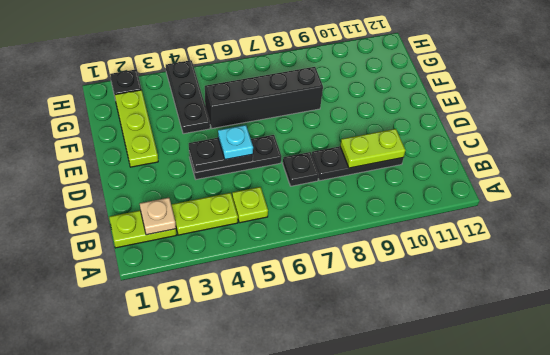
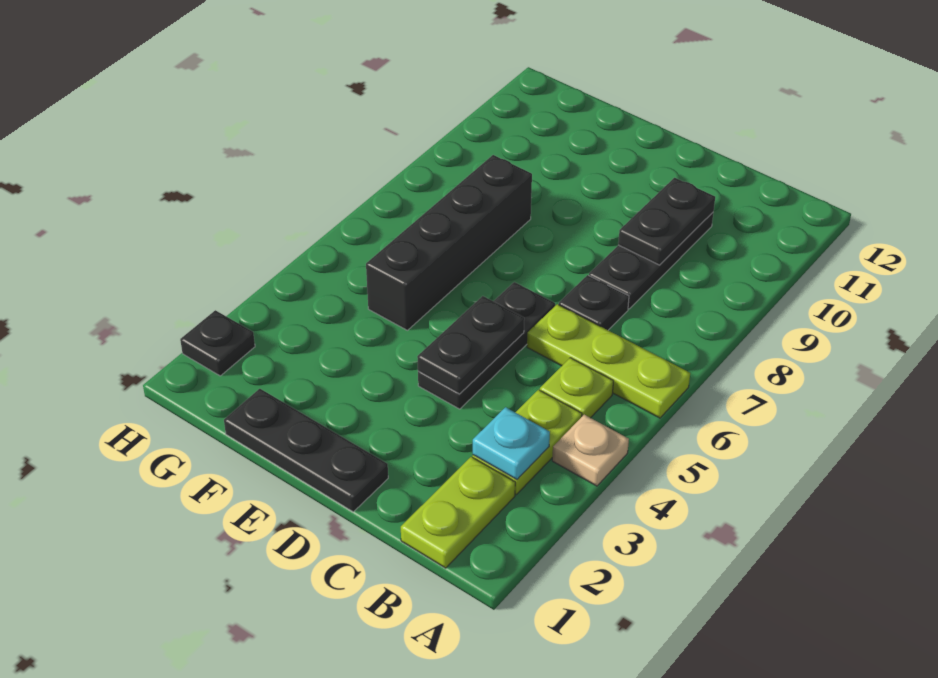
tan plate B2 level 2 -> tan plate A4 level 1
lime plate C9:C10 level 2 -> black plate C9:C10 level 2
cyan plate D5 level 3 -> cyan plate B3 level 2
lime plate E2:G2 level 1 -> lime plate A6:C6 level 1
black plate F4:H4 level 1 -> black plate D1:F1 level 1

